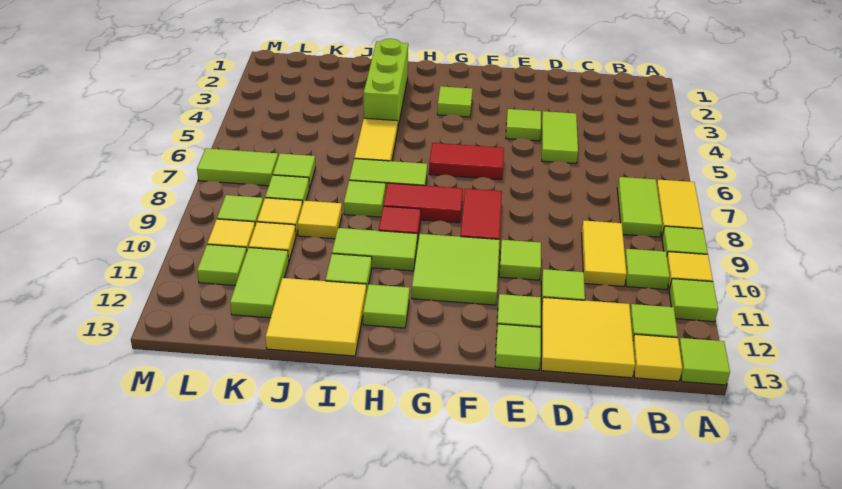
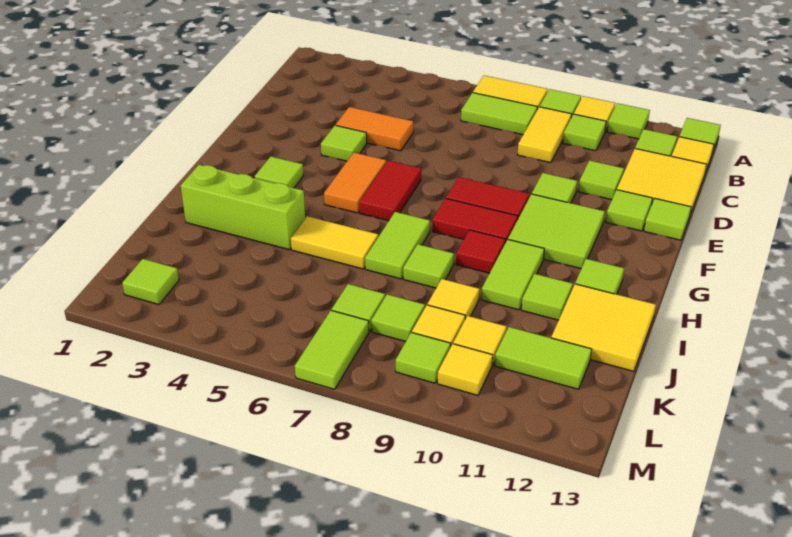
yellow tile C9:C10 level 1 -> yellow tile B9:C9 level 1
lime tile D4:D5 level 1 -> orange tile D4:D5 level 1
none -> orange tile F5:G5 level 1
red tile G8:H8 level 1 -> red tile G8:G9 level 1
lime tile L11 level 1 -> lime tile L2 level 1

